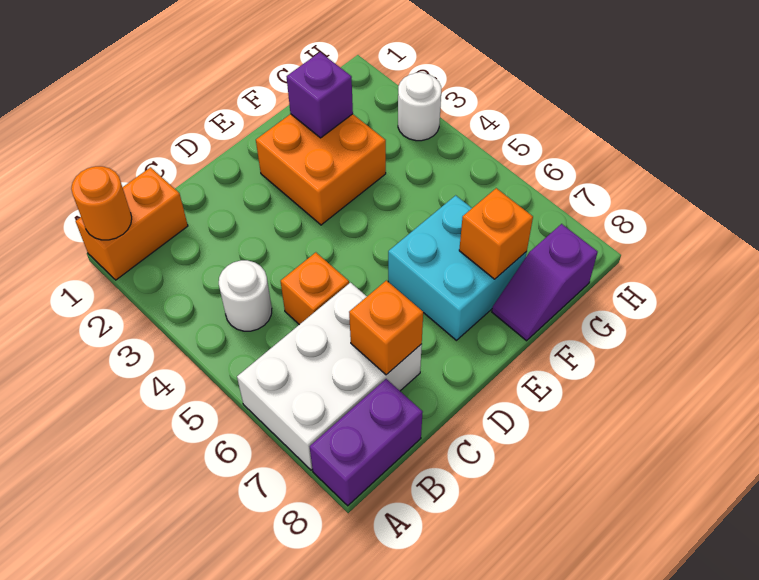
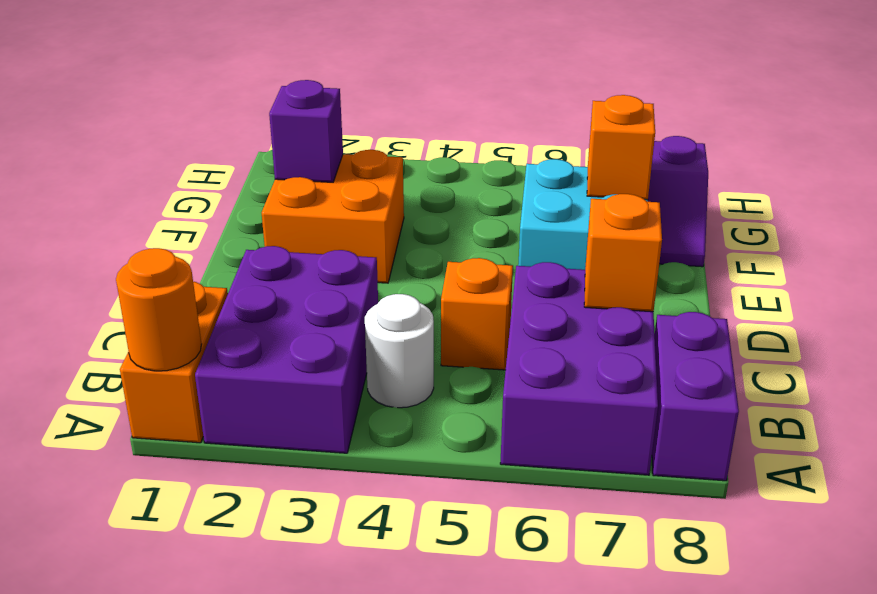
none -> purple brick A2:C3 level 1
white brick A6:C7 level 1 -> purple brick A6:C7 level 1
white round brick H3 level 1 -> none

